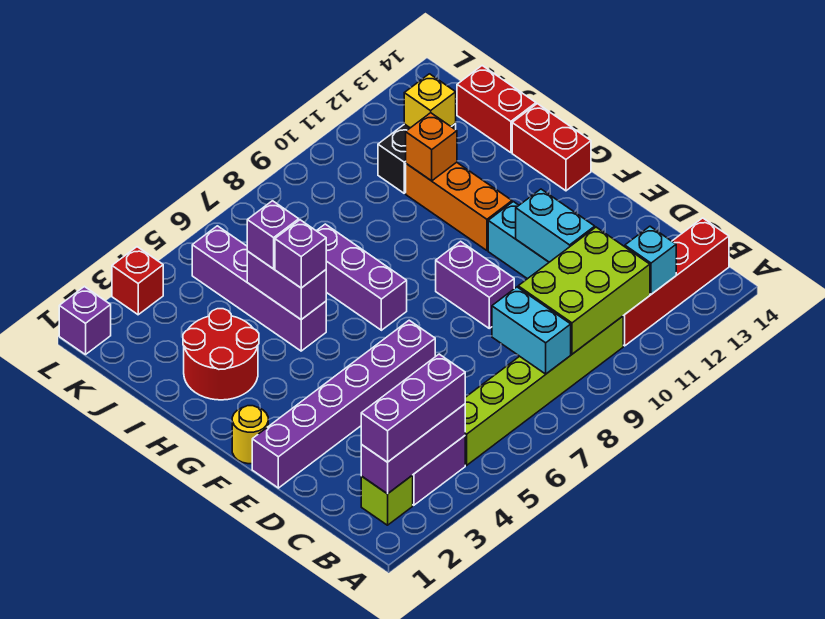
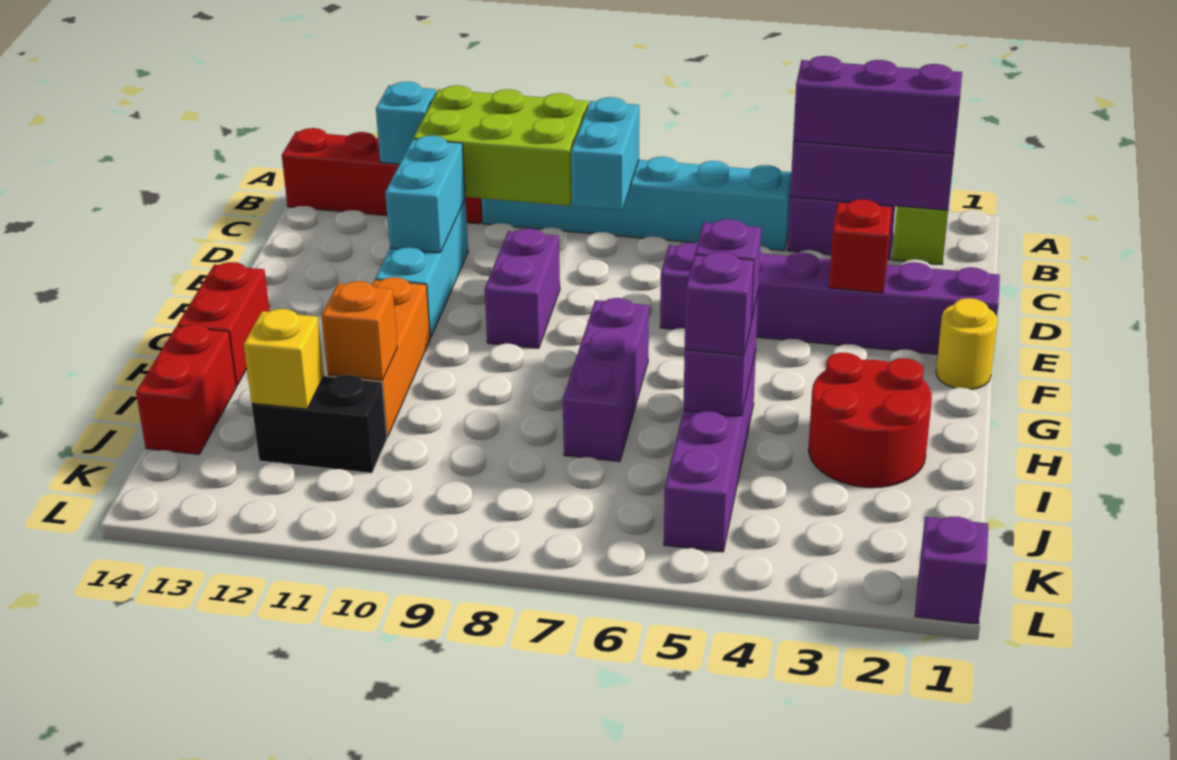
lime brick B5:B10 level 1 -> cyan brick B5:B10 level 1
red brick L3 level 1 -> red brick E3 level 2

